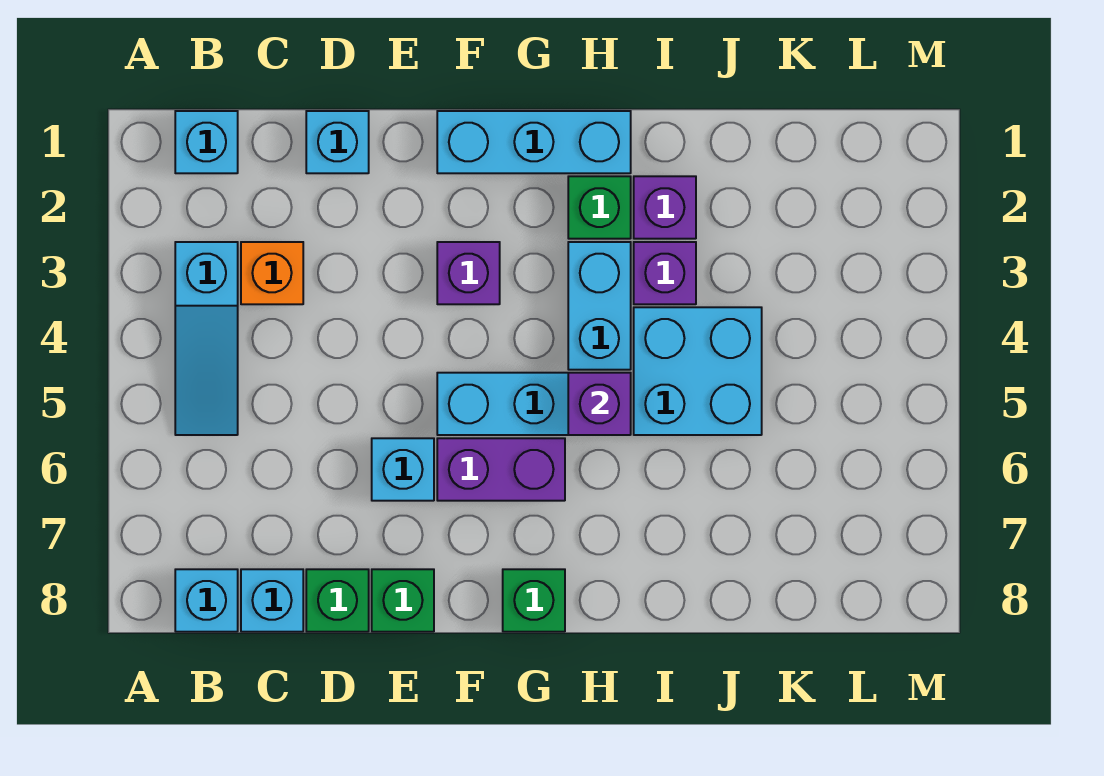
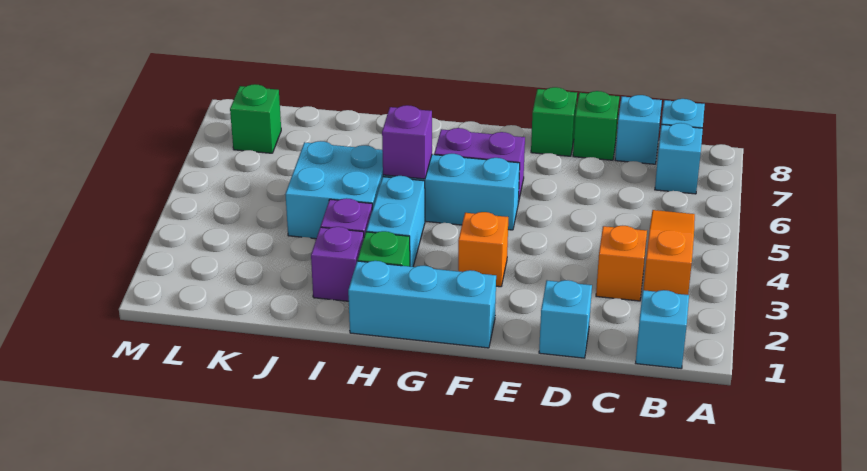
cyan slope B3:B5 level 1 top 3 -> orange slope B3:B5 level 1 top 3
cyan brick E6 level 1 -> cyan brick B7 level 1
purple brick F3 level 1 -> orange brick F3 level 1
green brick G8 level 1 -> green brick L7 level 1

